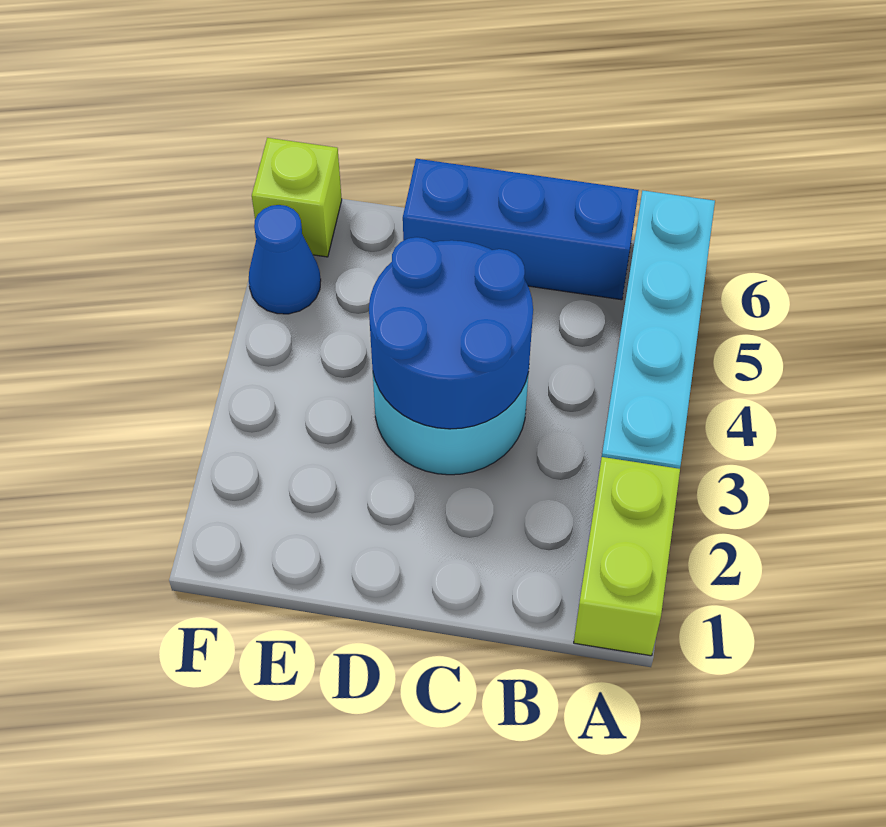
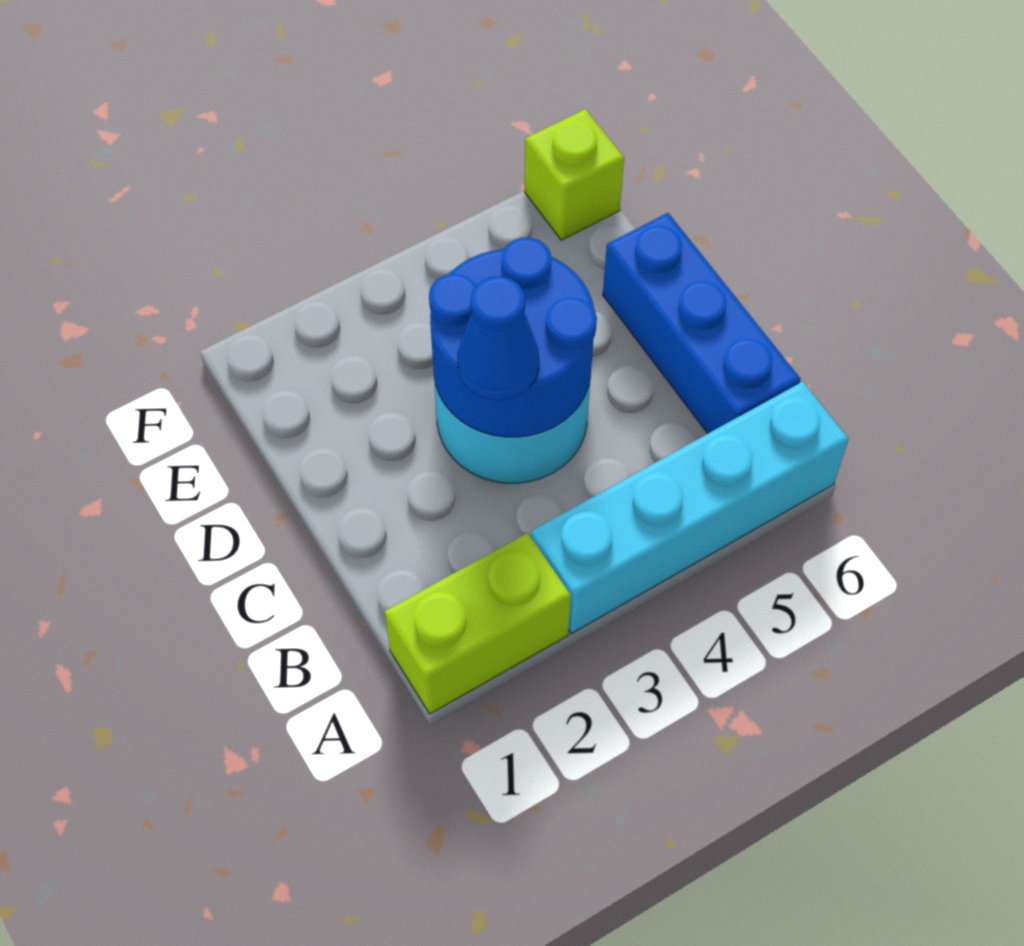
blue cone F5 level 1 -> blue cone C3 level 3

